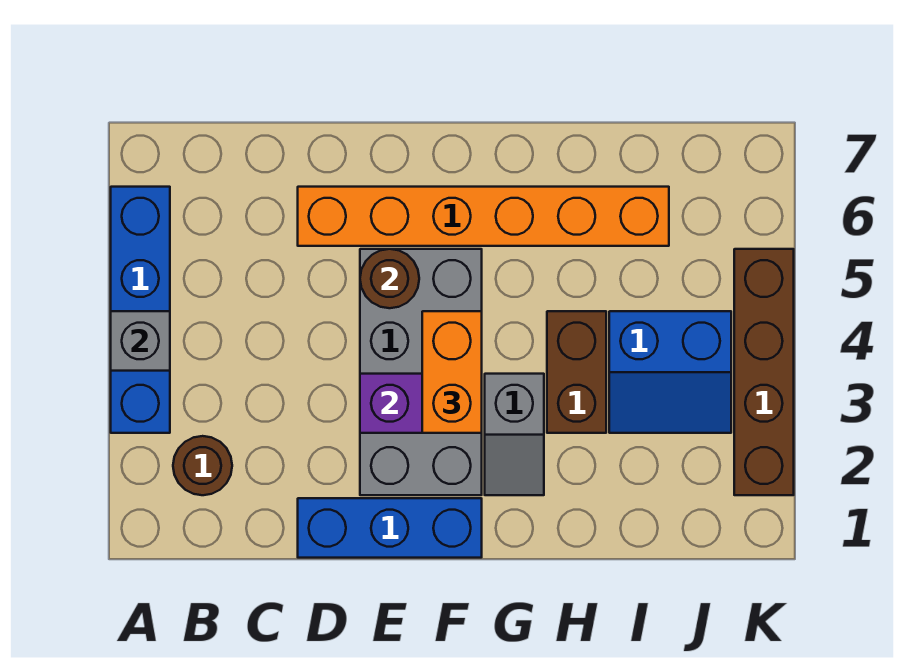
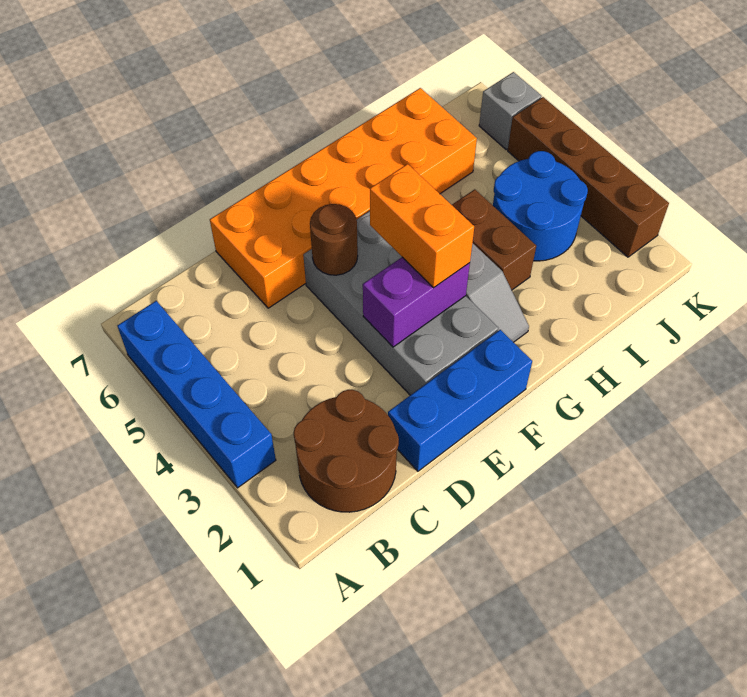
grey brick A4 level 2 -> grey brick K6 level 1
brown round brick B2 level 1 -> brown round brick B1:C2 level 1
orange brick D6:I6 level 1 -> orange brick D6:I7 level 1
blue slope I3:J4 level 1 top 4 -> blue round brick I3:J4 level 1

